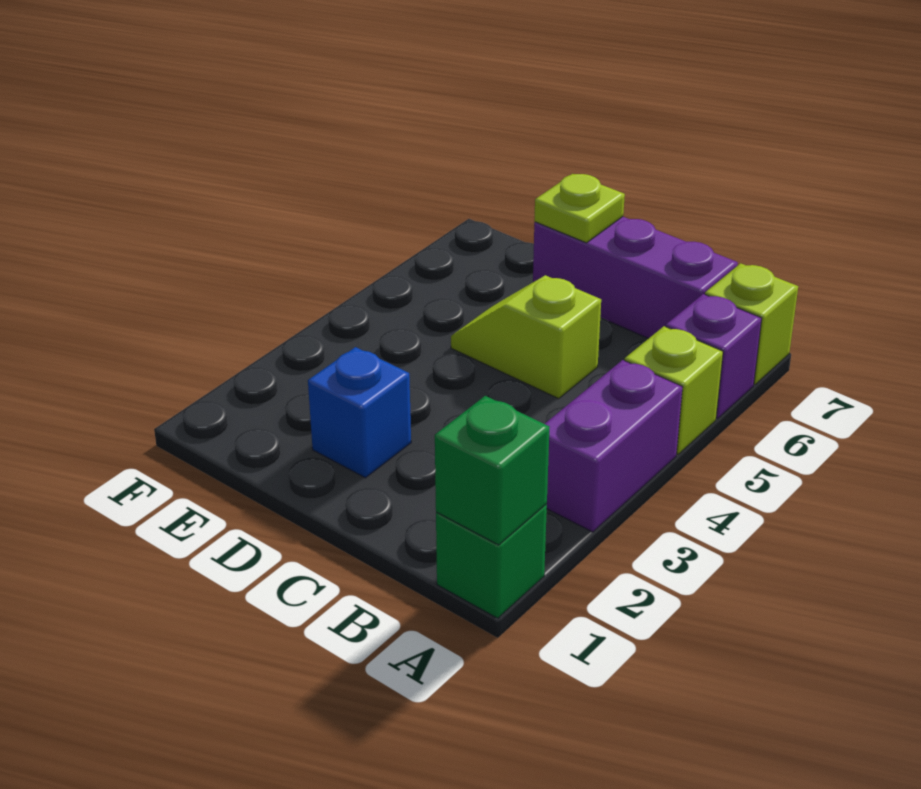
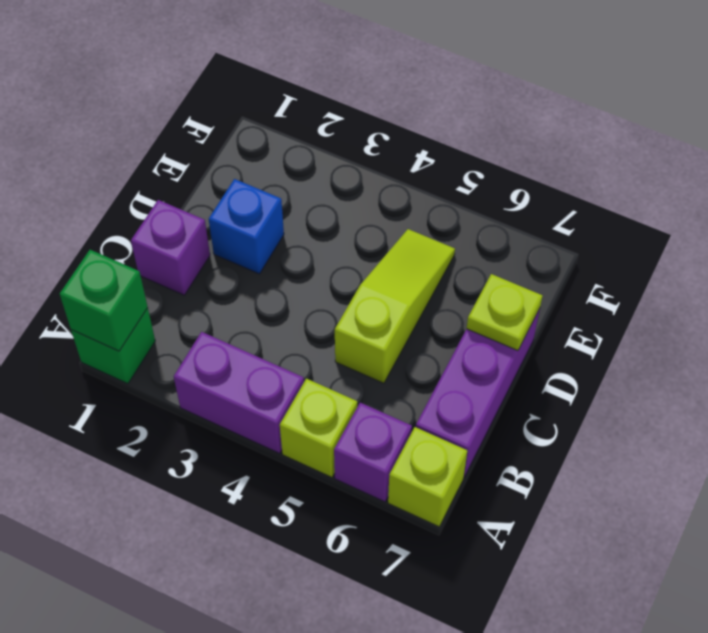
none -> purple brick C1 level 1
lime slope C5:D5 level 1 top C -> lime slope C5:E5 level 1 top C

